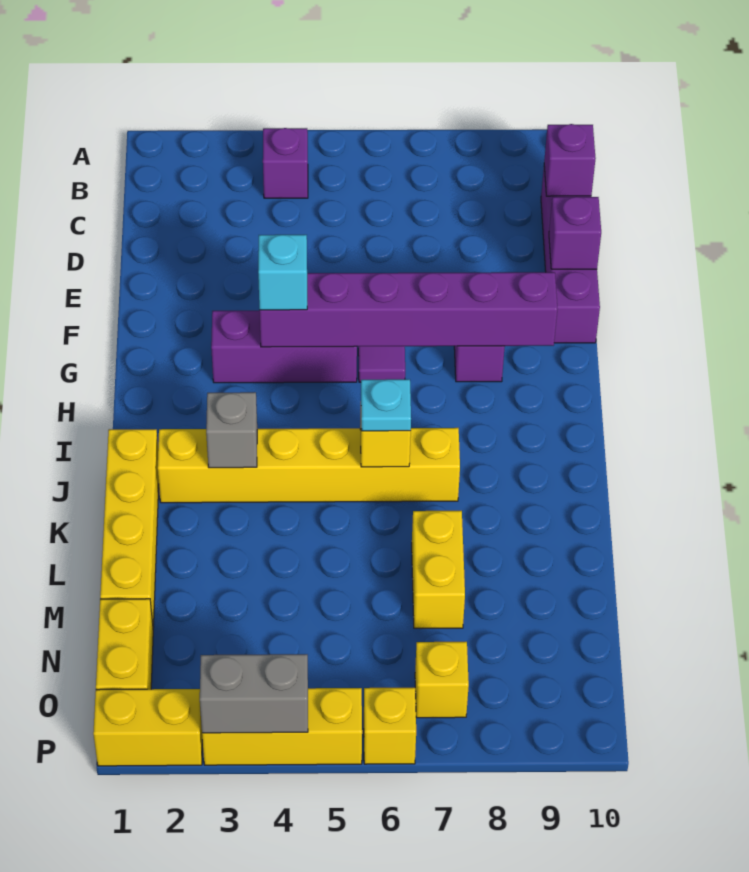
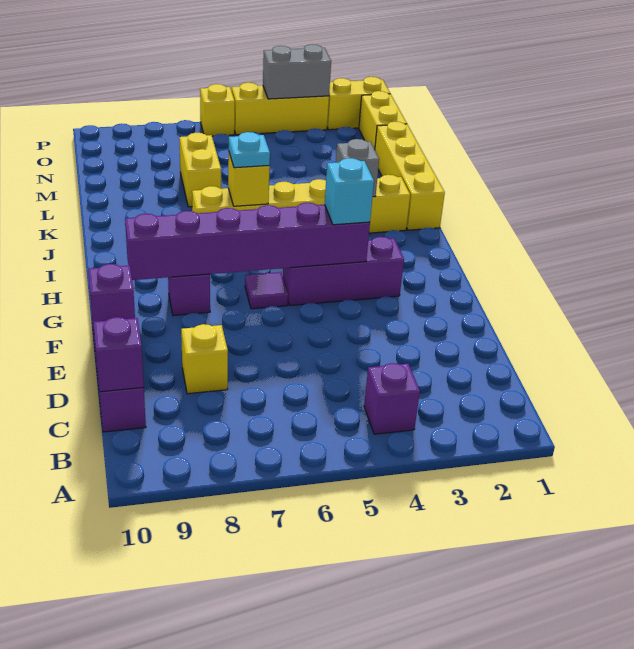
yellow brick O7 level 1 -> yellow brick D8 level 1

